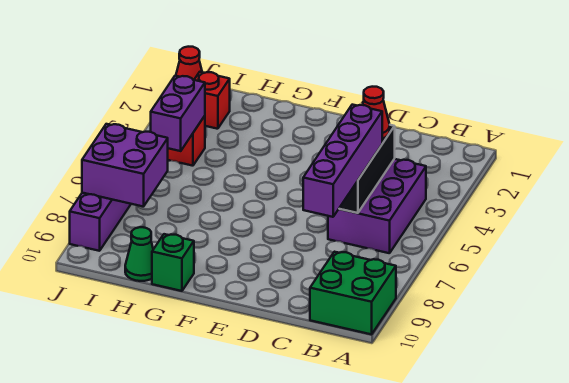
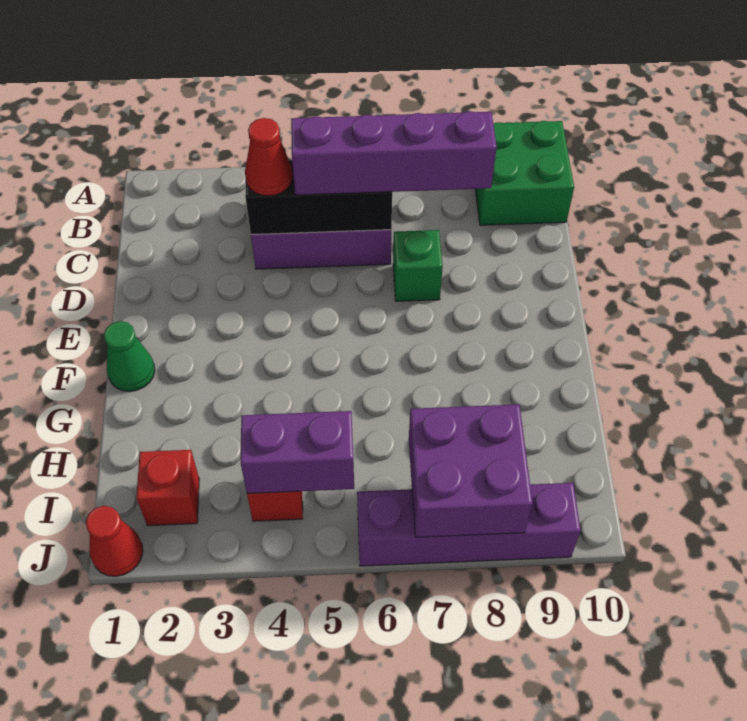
green brick G10 level 1 -> green brick D7 level 1
green cone H10 level 1 -> green cone F1 level 1

